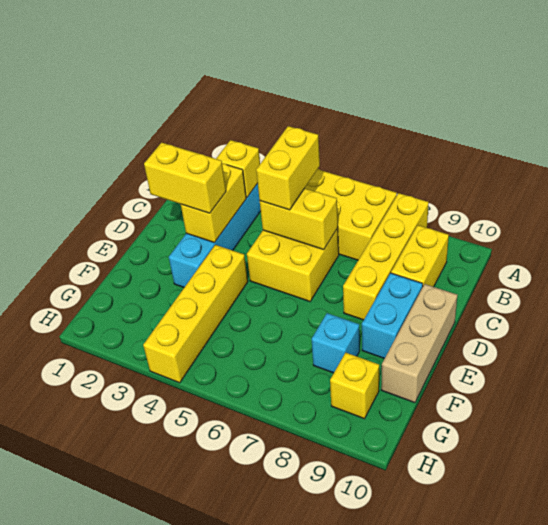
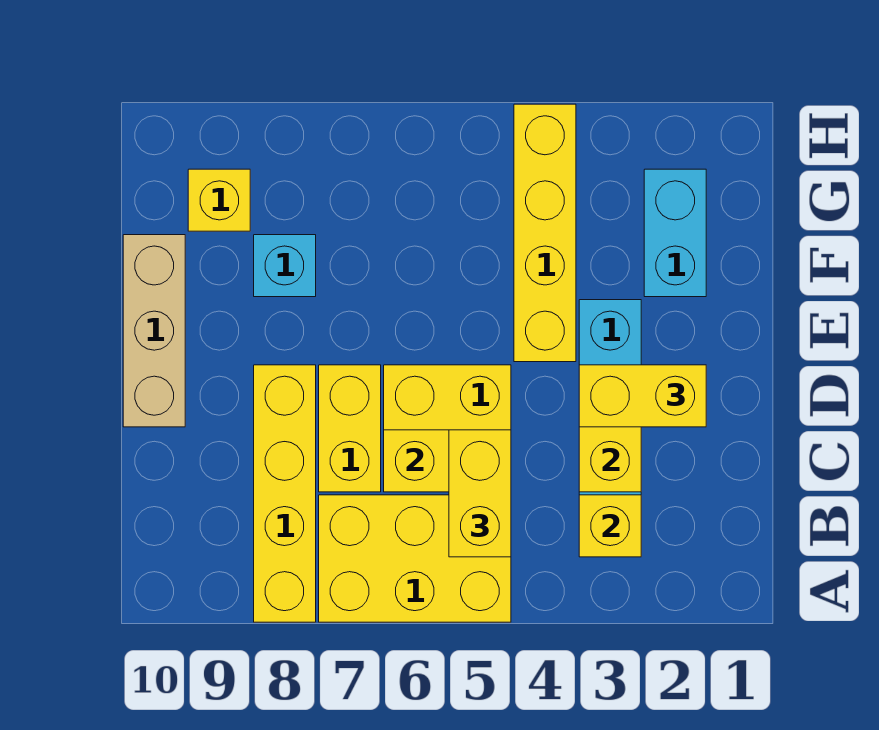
yellow brick B9:C9 level 1 -> yellow brick C7:D7 level 1
cyan brick D9:E9 level 1 -> cyan brick F2:G2 level 1

